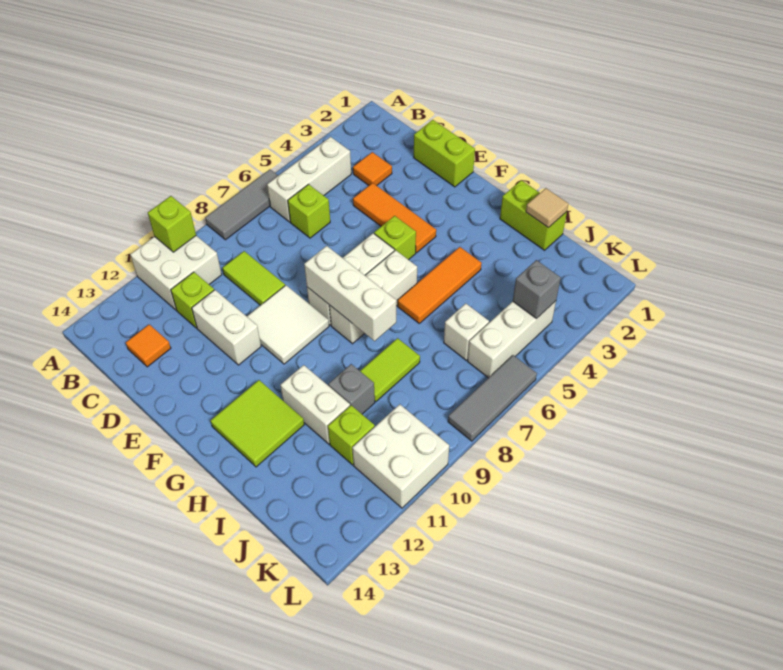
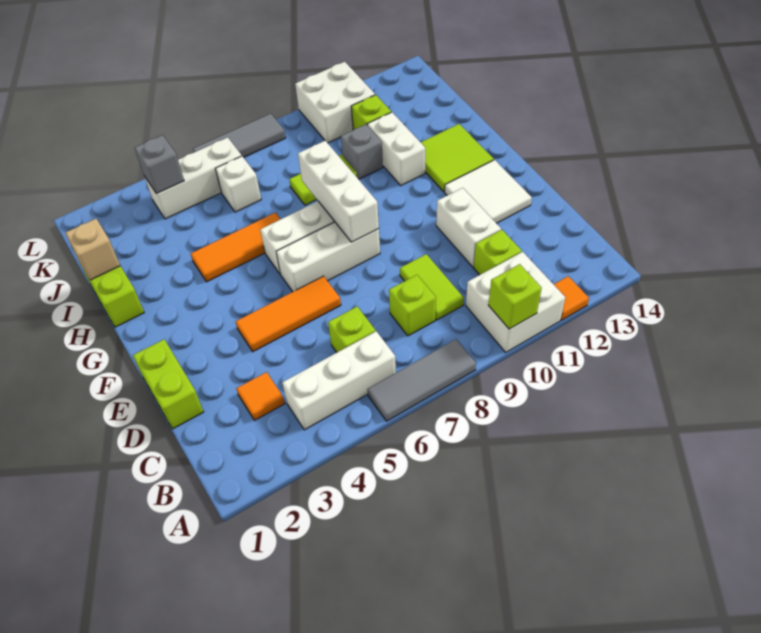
orange tile C13 level 1 -> orange tile A12 level 1
orange tile D4:F4 level 1 -> orange tile E4:E6 level 1
white tile E9:F10 level 1 -> white tile E12:F13 level 1
lime brick F5 level 1 -> lime brick C8 level 1
tan tile I1 level 2 -> tan brick I1 level 2

